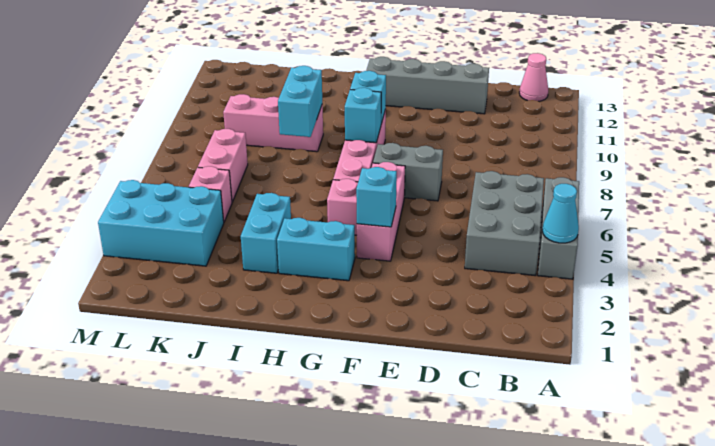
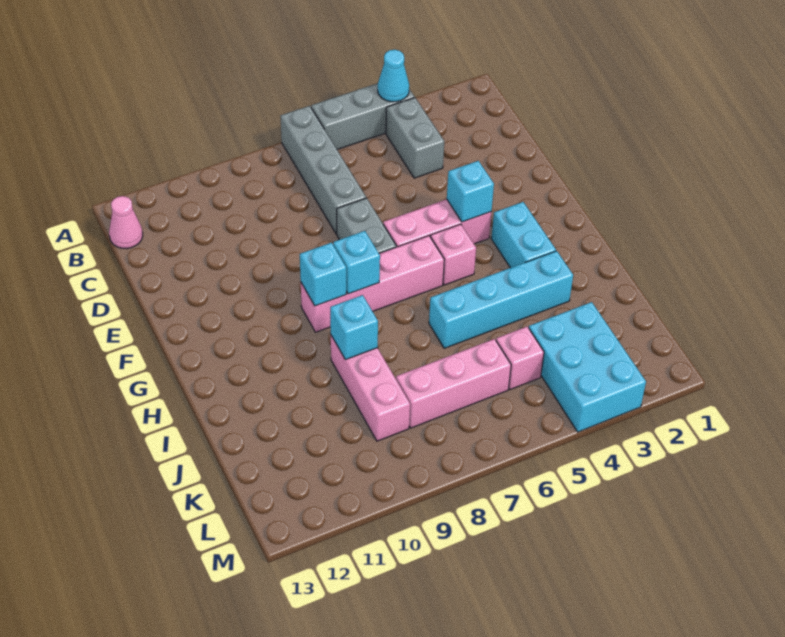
grey brick B4:C6 level 1 -> grey brick B4:C4 level 1
grey brick D12:G12 level 1 -> grey brick A7:D7 level 1
cyan brick I3:I4 level 1 -> cyan brick I3:I6 level 1
cyan brick I8:I9 level 2 -> cyan brick I9 level 2
pink brick K6:K7 level 1 -> pink brick K6:K8 level 1

